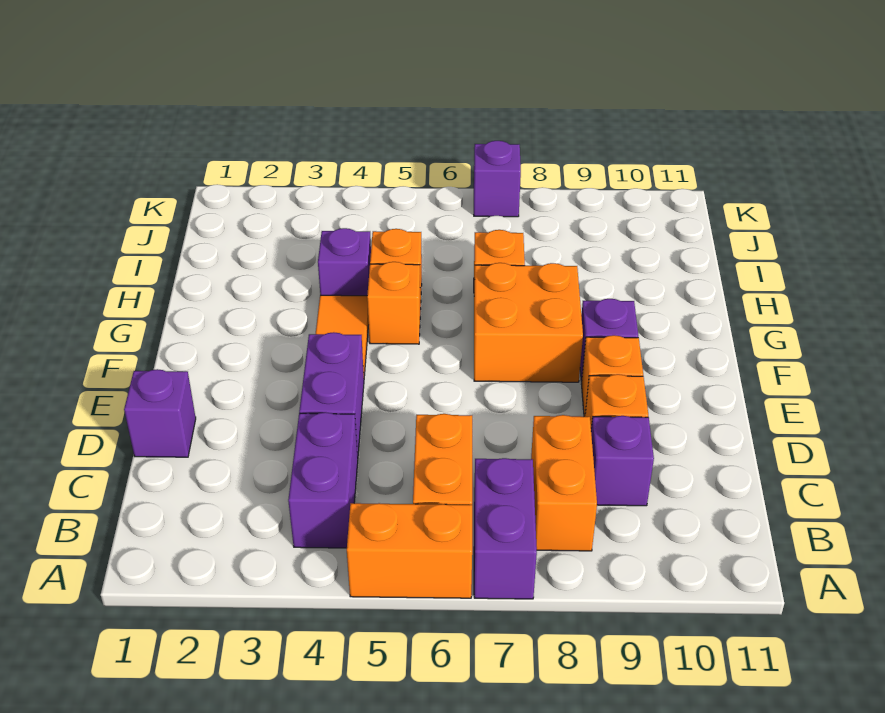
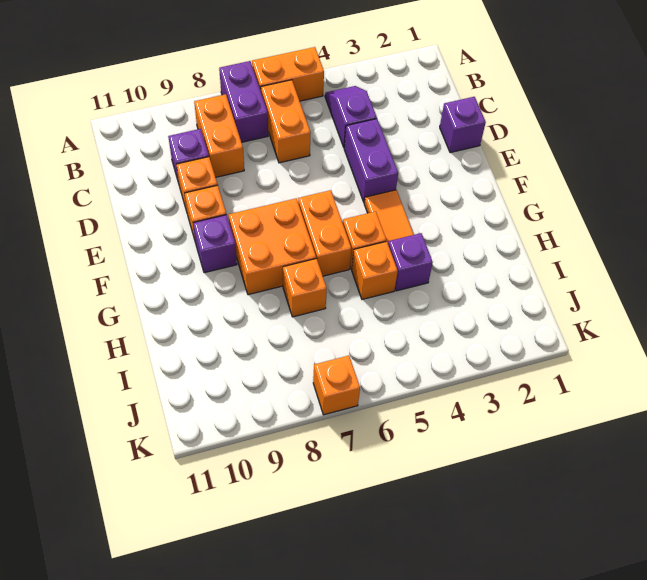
purple brick B4:C4 level 1 -> purple slope B4:C4 level 1 top C
none -> orange brick F6:G6 level 1
purple brick K7 level 1 -> orange brick K7 level 1

